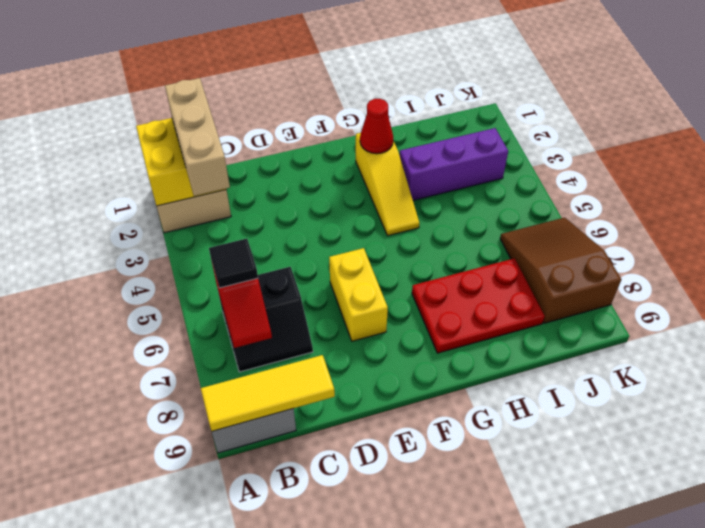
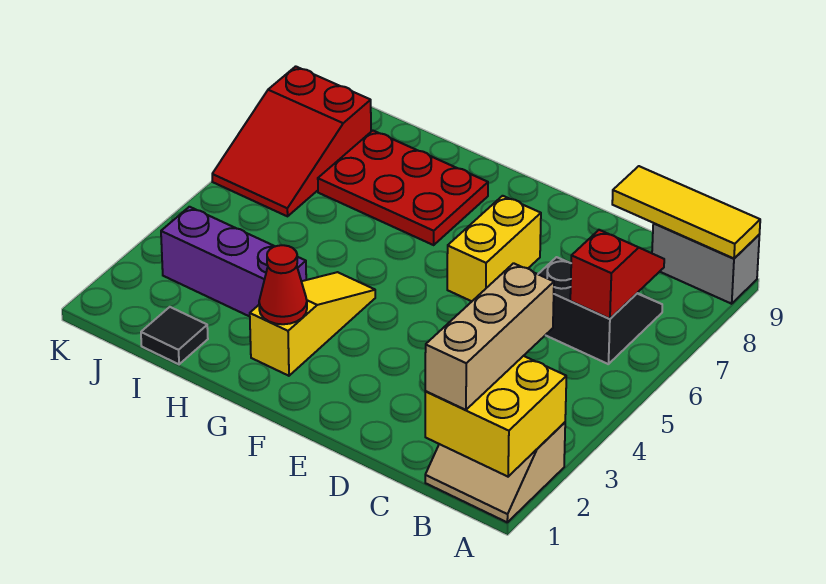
black tile B6 level 3 -> black tile I1 level 1
brown slope J6:K8 level 1 top 8 -> red slope J6:K8 level 1 top 8

